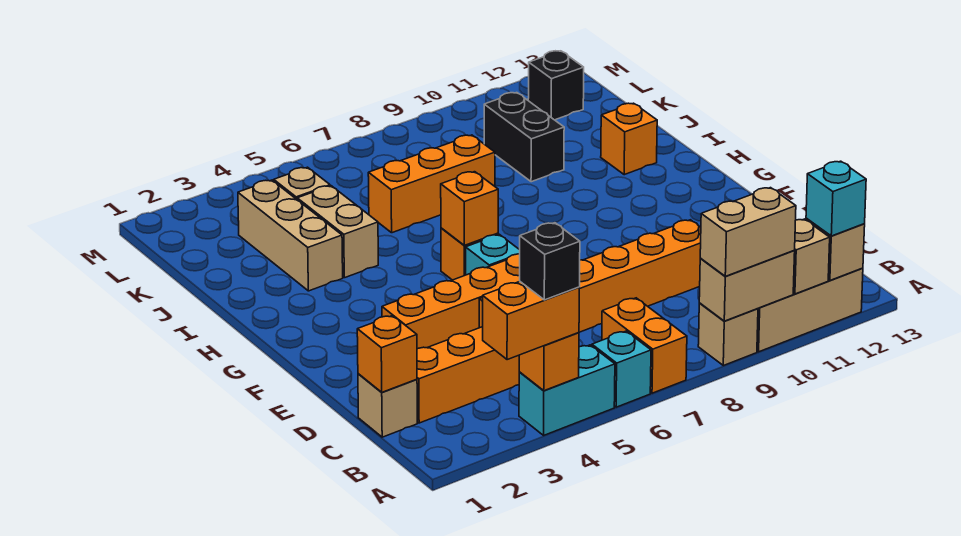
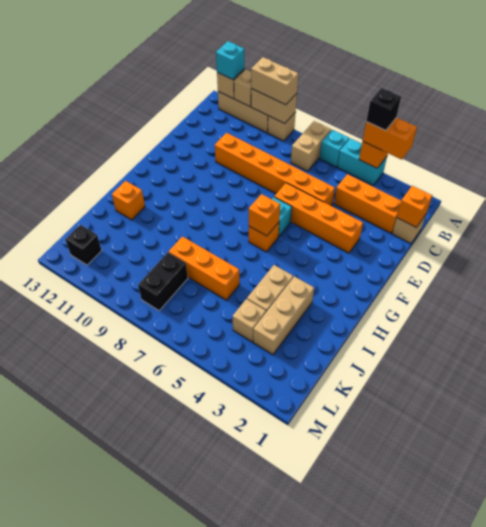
orange brick A7:B7 level 1 -> tan brick A7:B7 level 1
black brick J10:K10 level 1 -> black brick K8:L8 level 1

